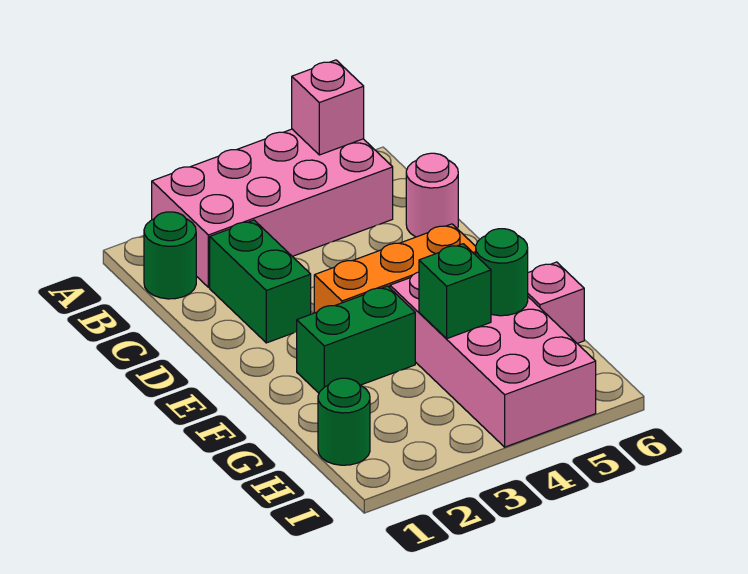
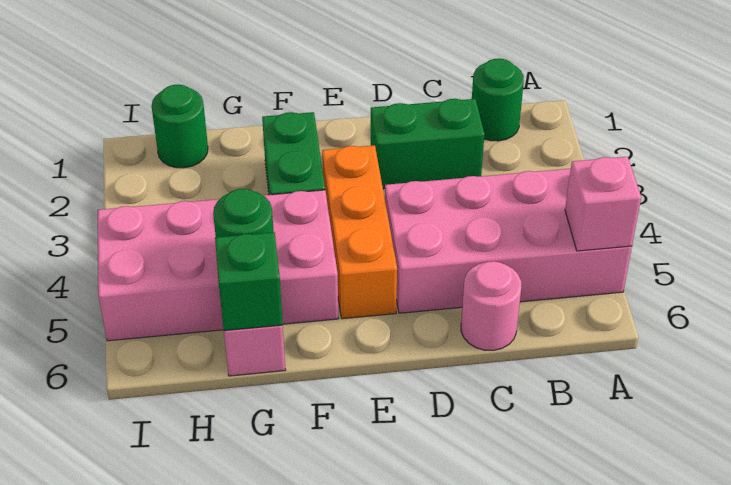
pink brick A2:B5 level 1 -> pink brick A4:D5 level 1
green brick G4 level 2 -> green brick G6 level 2

